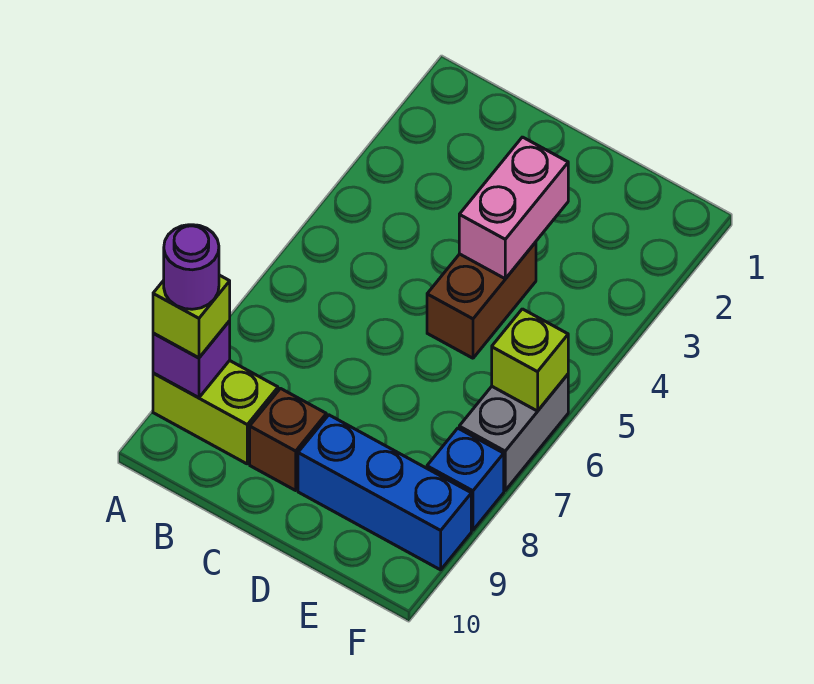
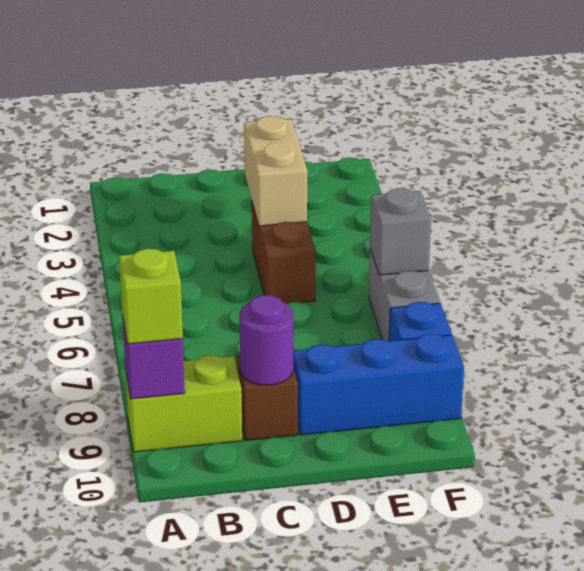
purple round brick A9 level 4 -> purple round brick C9 level 2
pink brick D3:D4 level 2 -> tan brick D3:D4 level 2
lime brick F6 level 2 -> grey brick F6 level 2

